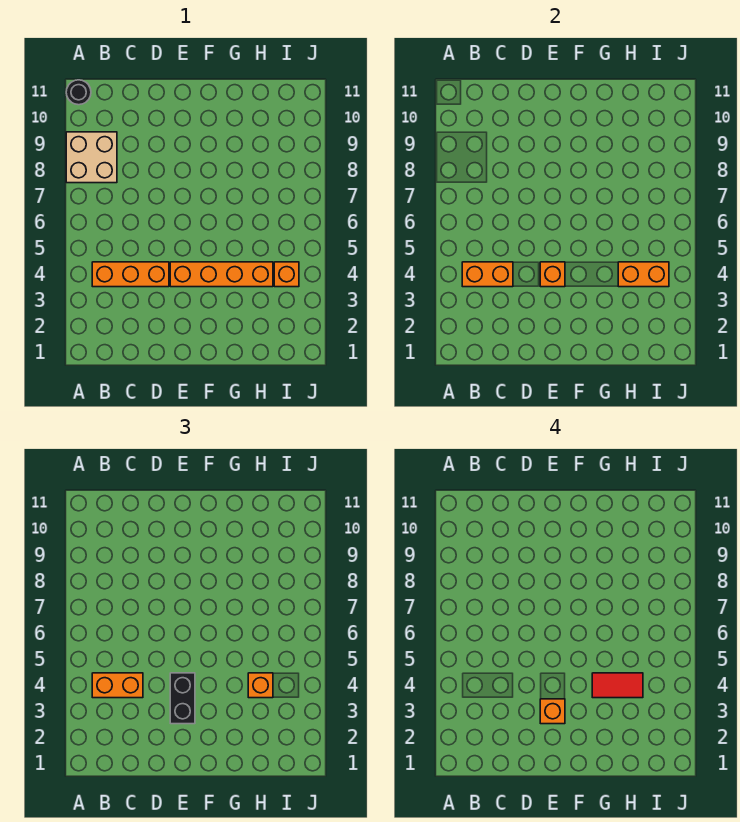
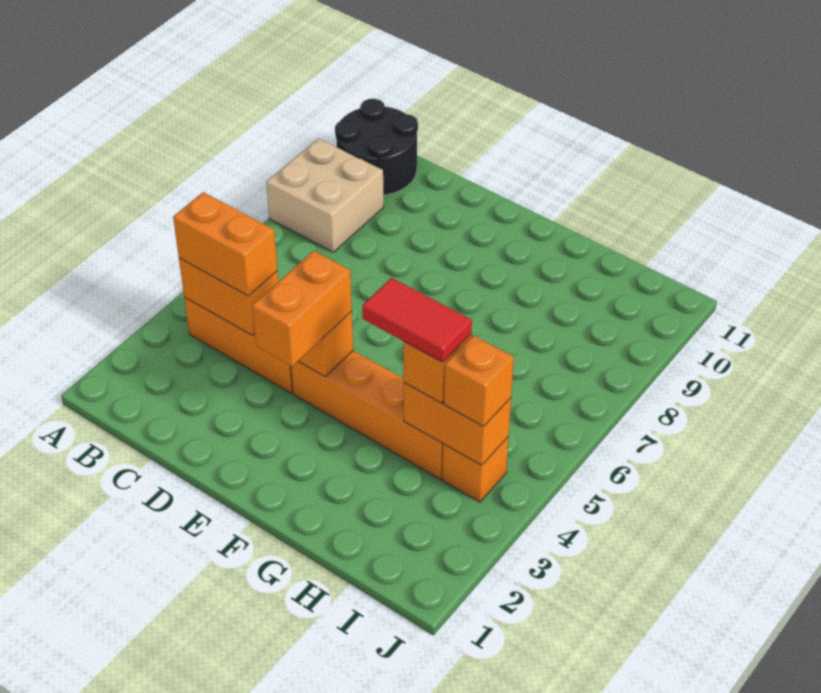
black round brick A11 level 1 -> black round brick A10:B11 level 1
black brick E3:E4 level 3 -> orange brick E3:E4 level 3
orange brick E3 level 4 -> orange brick I4 level 3

